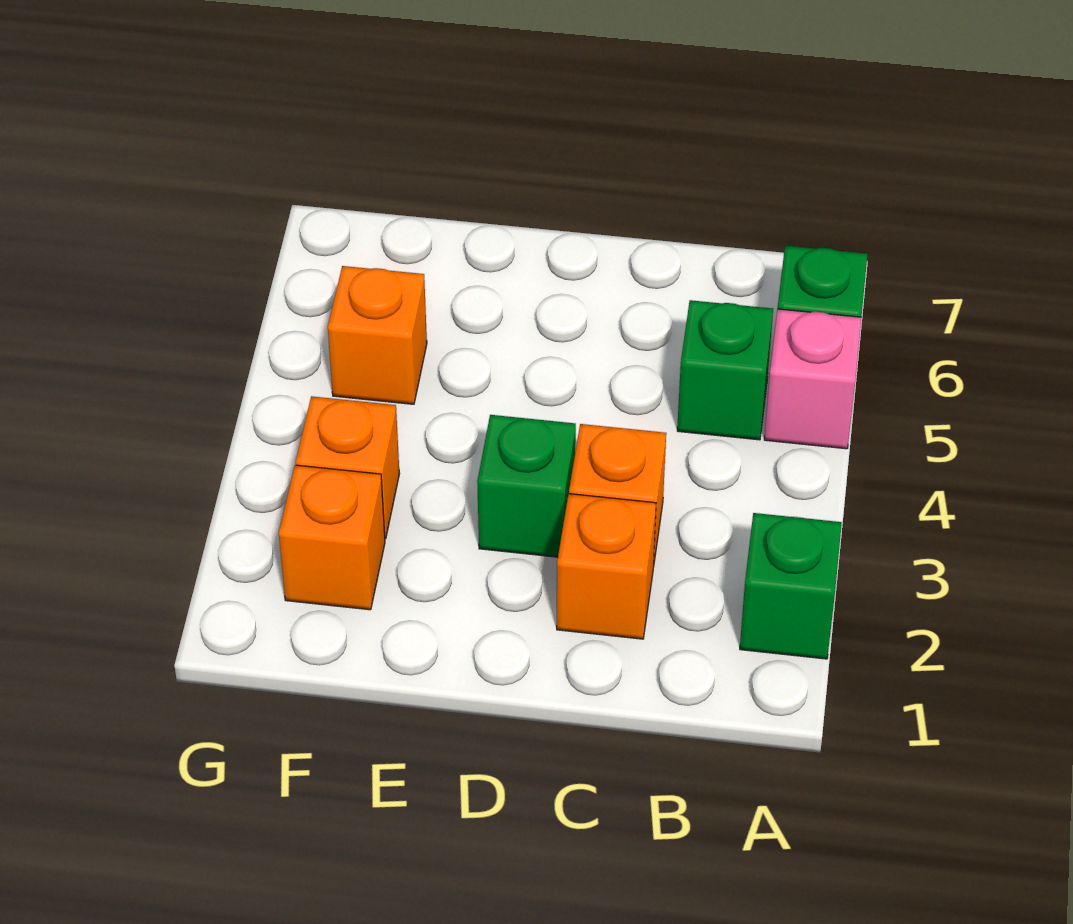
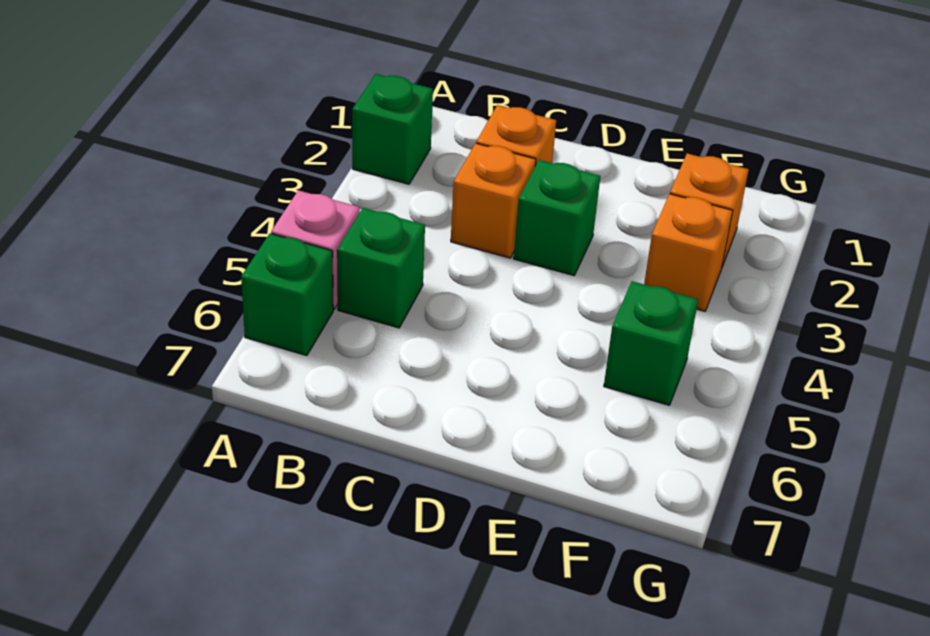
orange brick F5 level 1 -> green brick F5 level 1

